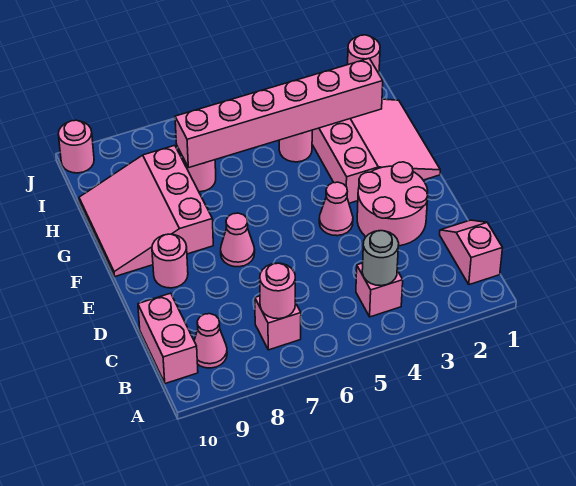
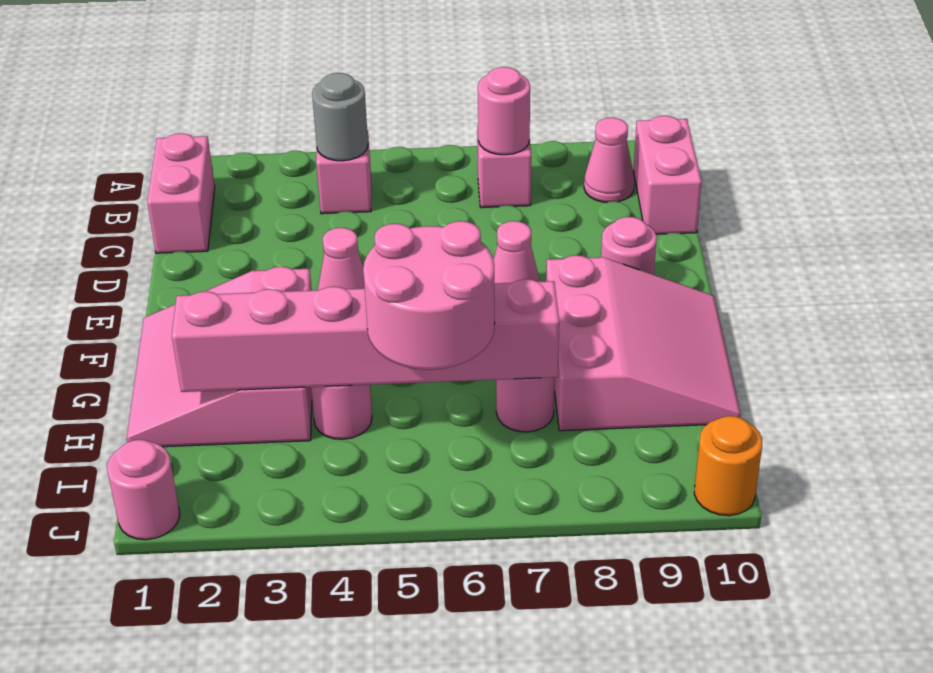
pink slope B1:C1 level 1 top B -> pink brick B1:C1 level 1
pink round brick D2:E3 level 1 -> pink round brick H5:I6 level 3
pink round brick J10 level 1 -> orange round brick J10 level 1

